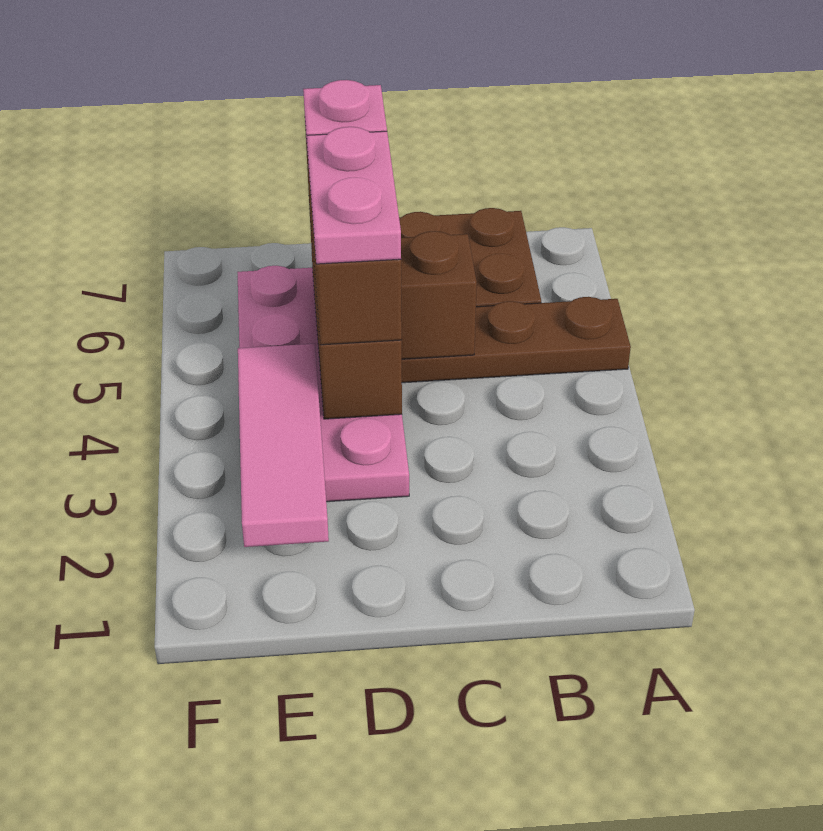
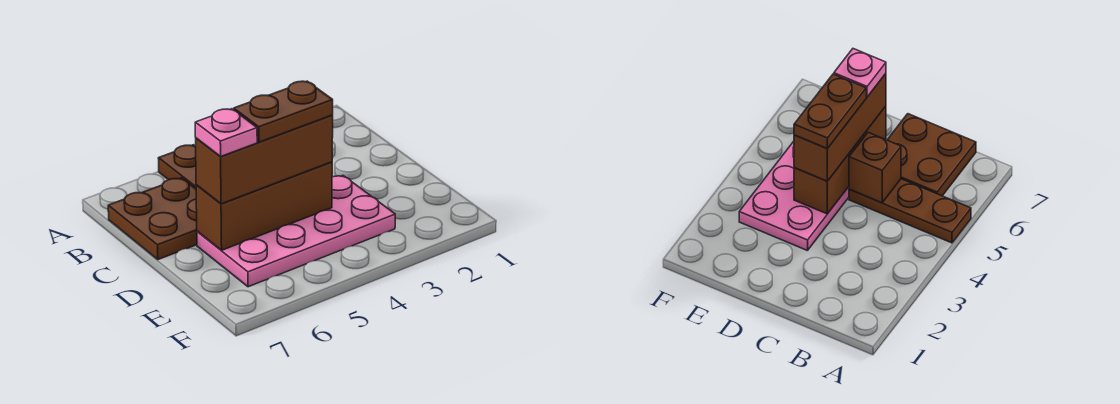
pink plate D4:D5 level 4 -> brown plate D4:D5 level 4
pink tile E2:E4 level 2 -> none

